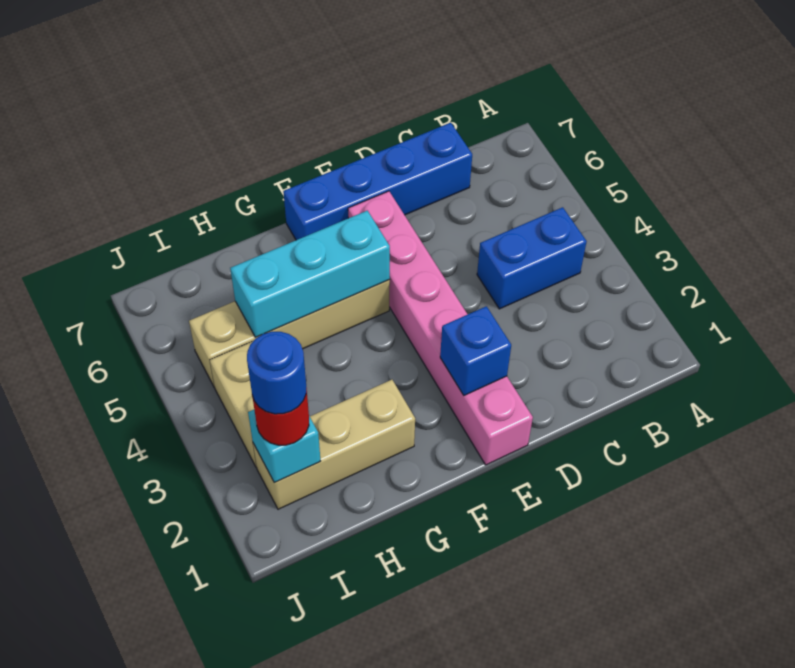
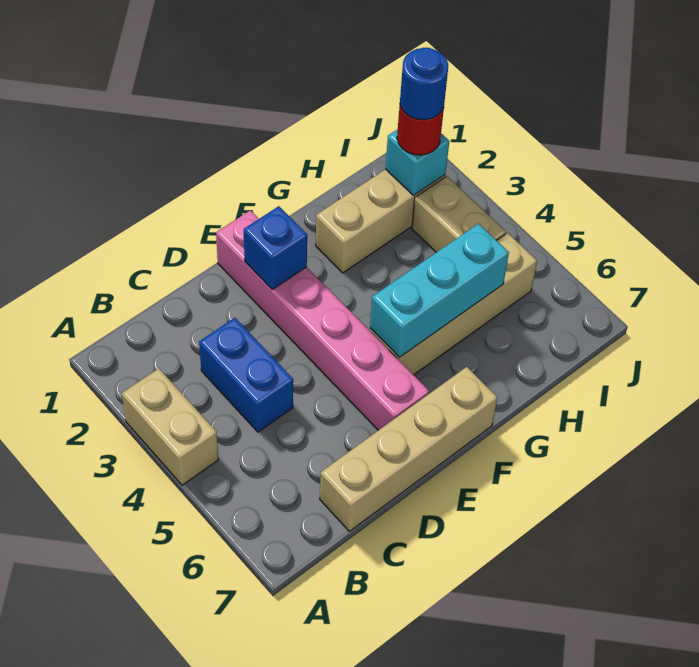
none -> tan brick A3:A4 level 1
blue brick B4:C4 level 1 -> blue brick C3:C4 level 1
blue brick C7:F7 level 1 -> tan brick C7:F7 level 1

